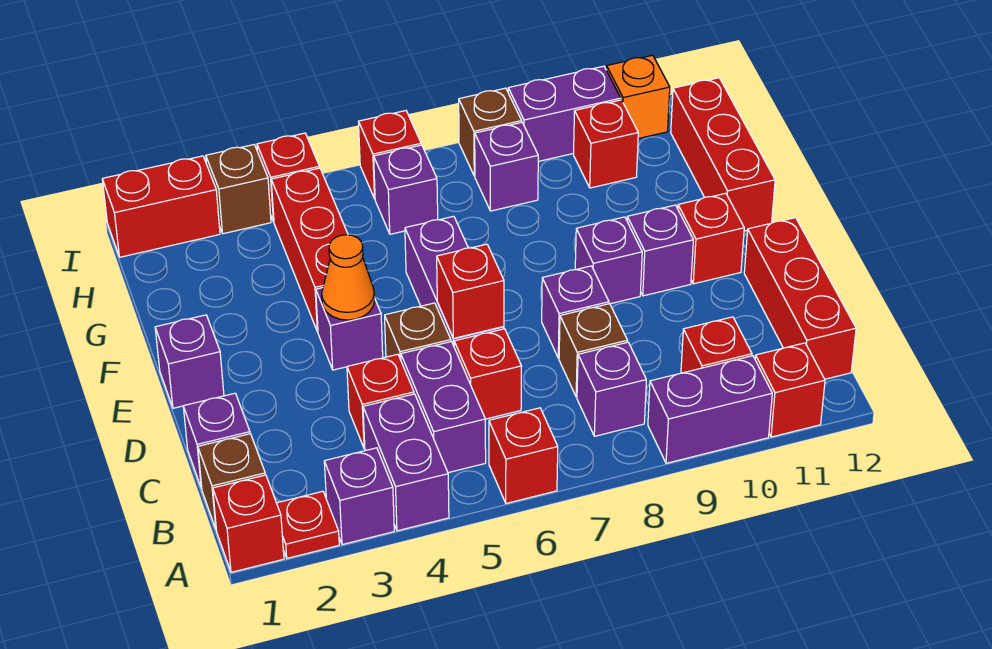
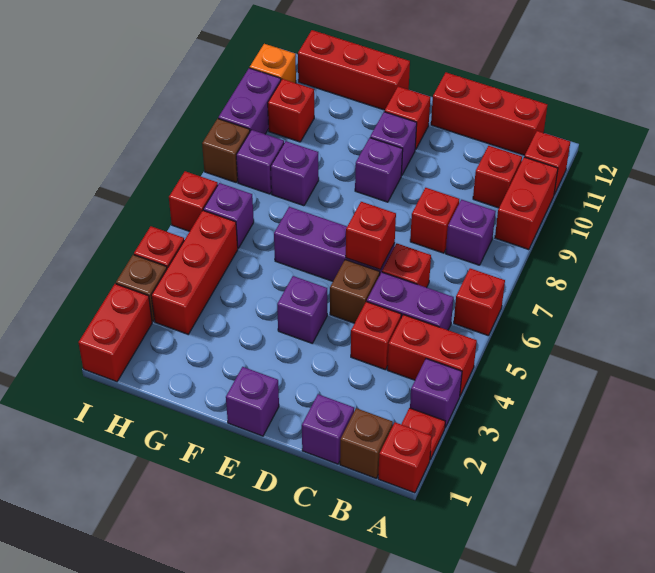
purple brick A4:B4 level 1 -> red brick A4:B4 level 1
purple brick A9:A10 level 1 -> red brick A9:A10 level 1
brown brick C8 level 1 -> red brick C8 level 1
purple brick D8 level 1 -> purple brick G8 level 1
orange cone E4 level 2 -> none
red brick F4:H4 level 1 -> red brick H3:H5 level 1

